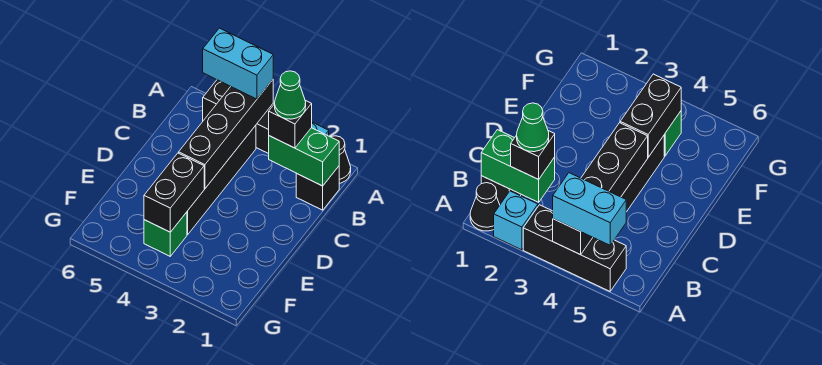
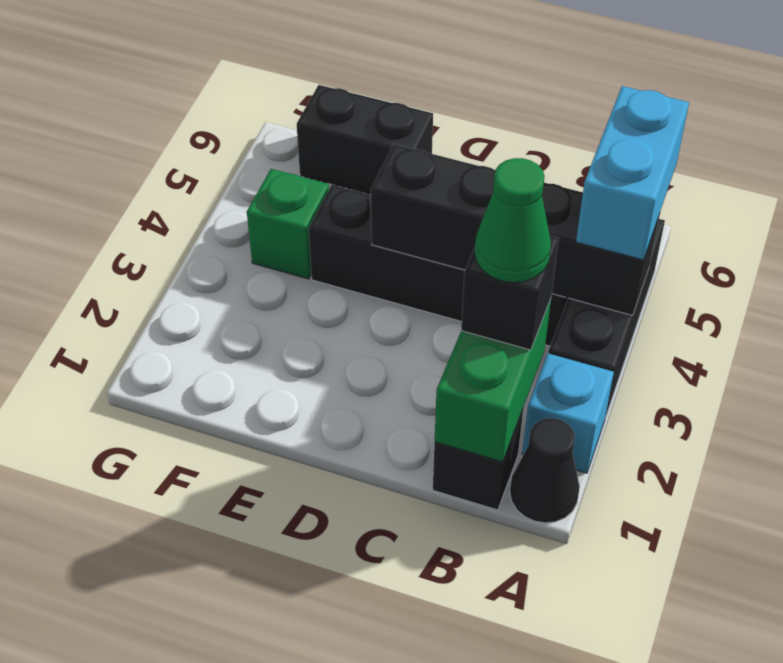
black brick E4:F4 level 2 -> black brick E6:F6 level 1

